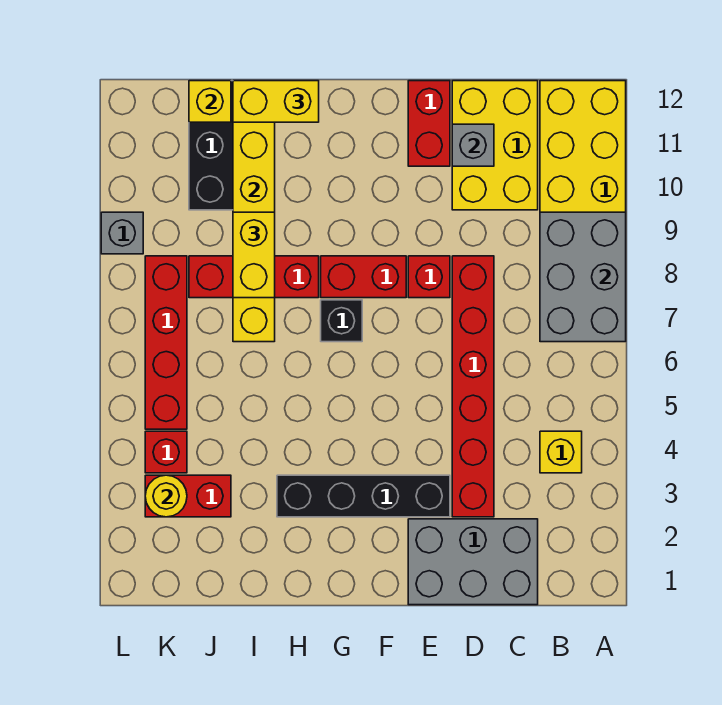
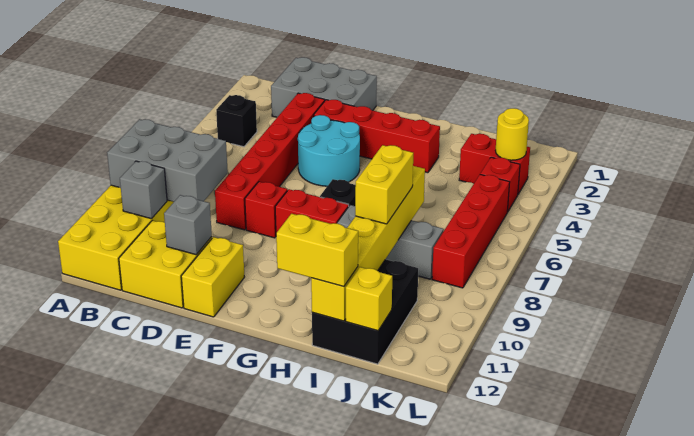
grey brick A7:B9 level 2 -> grey brick A8:C9 level 2
yellow brick B4 level 1 -> black brick B4 level 1
yellow brick C10:D12 level 1 -> yellow brick C11:D12 level 1
black brick E3:H3 level 1 -> red brick E3:H3 level 1
none -> cyan round brick E4:F5 level 1
red brick E11:E12 level 1 -> yellow brick E11:E12 level 1
red brick H8:J8 level 1 -> grey brick H8:J8 level 1
grey brick L9 level 1 -> grey brick B10 level 2

